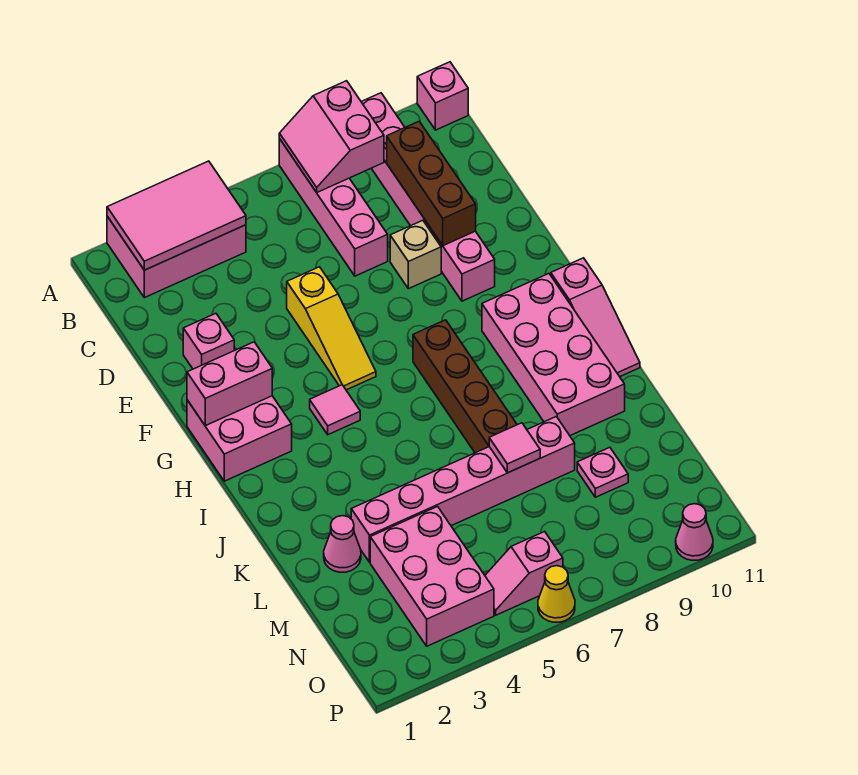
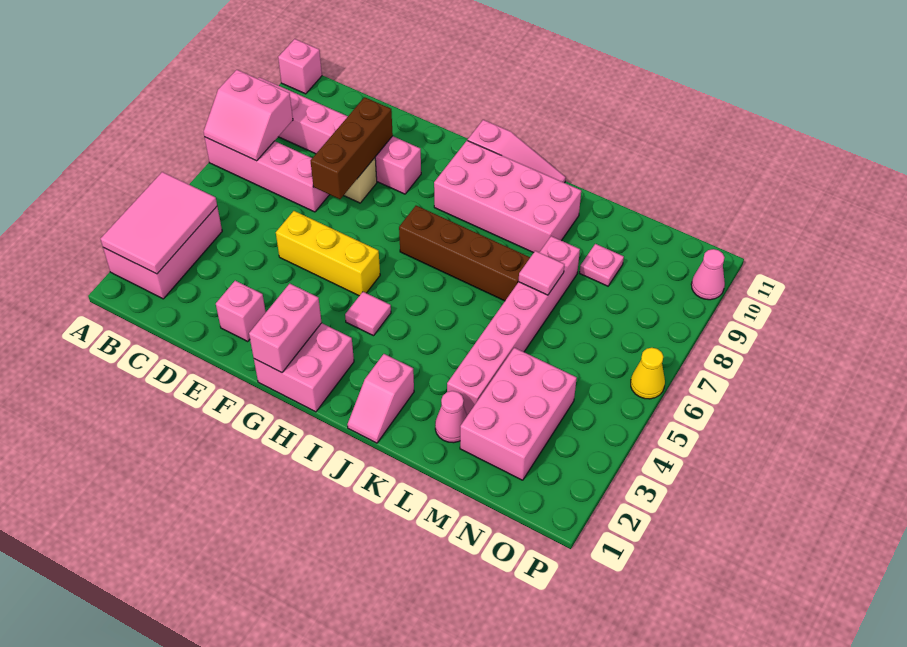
brown brick C9:E9 level 2 -> brown brick E7:E9 level 2
yellow slope E5:G5 level 1 top E -> yellow brick E5:G5 level 1
pink brick M3:O4 level 1 -> pink brick M2:N4 level 1
pink slope O5:O6 level 1 top 6 -> pink slope J1:J2 level 1 top 2

